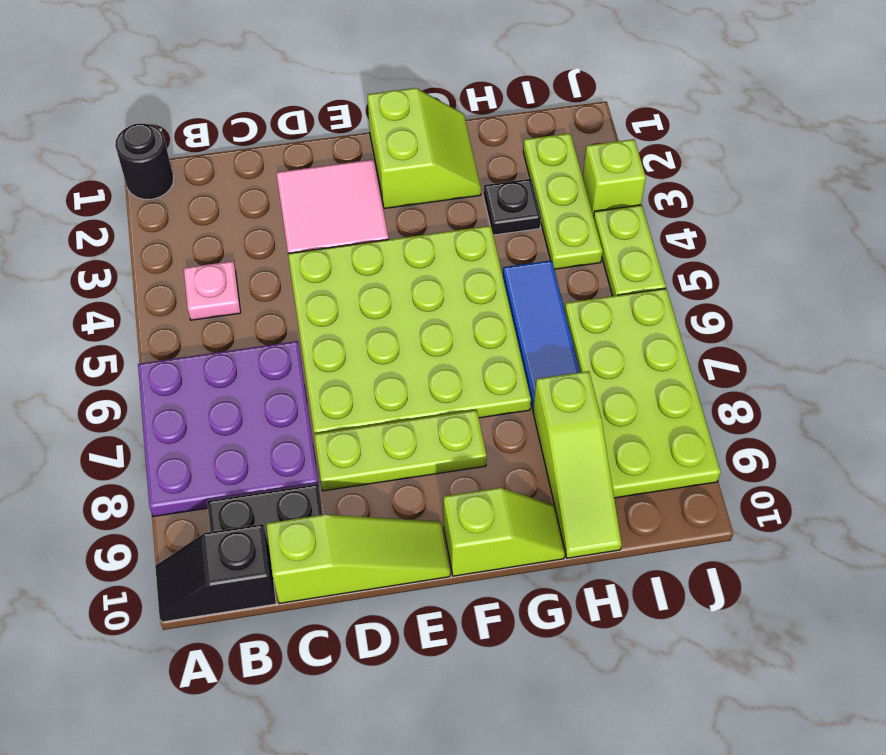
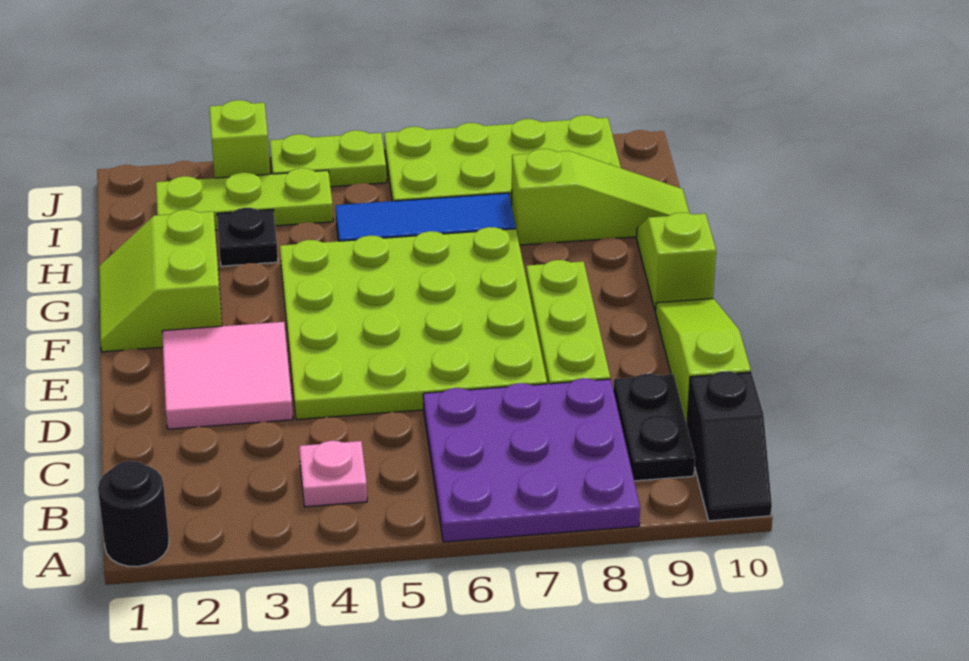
lime slope F1:G2 level 1 top F -> lime slope F1:G2 level 1 top 2

